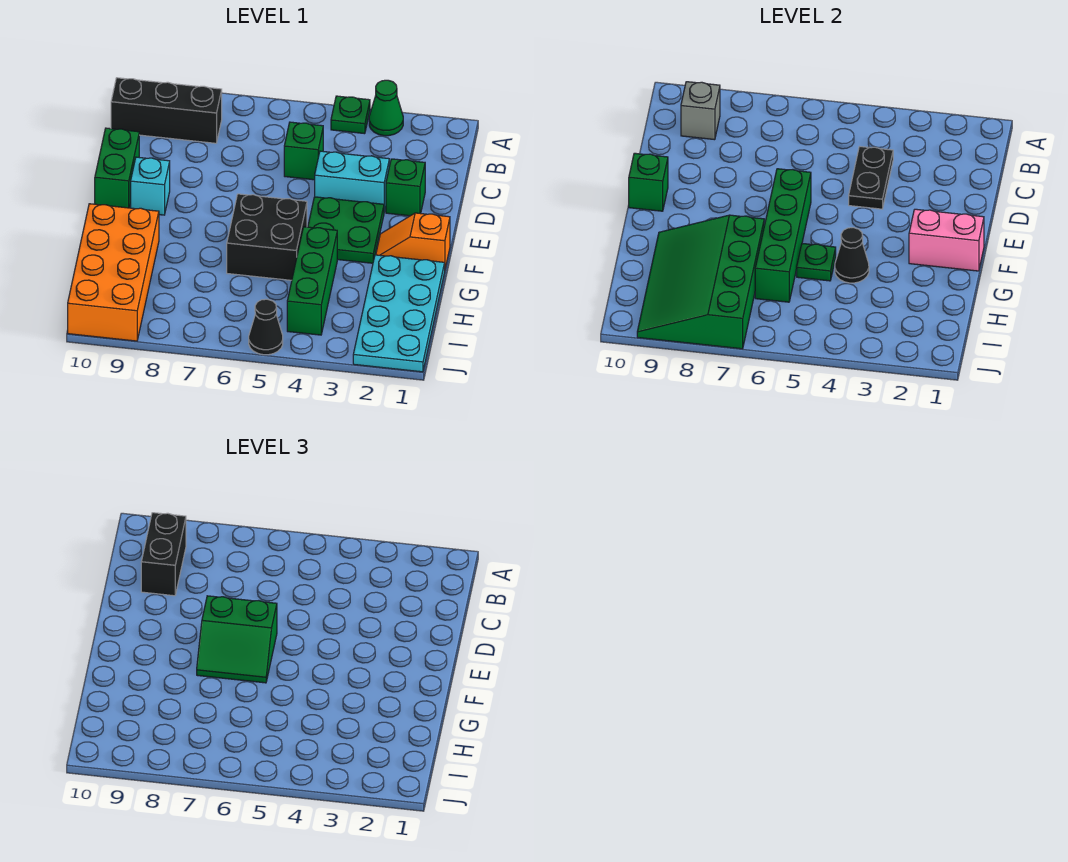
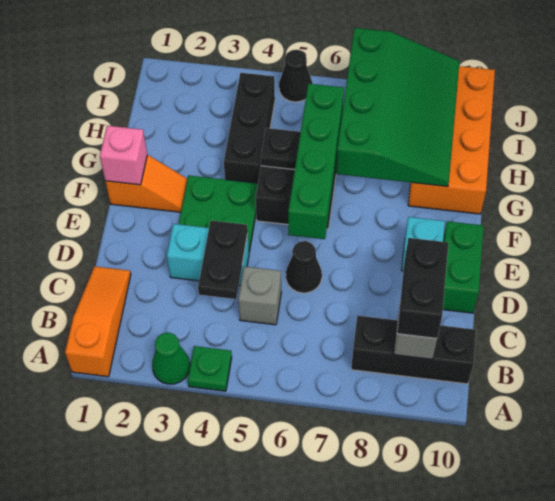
none -> orange slope A1:C1 level 1 top A
green brick C5 level 1 -> grey brick C5 level 1
green brick D2 level 1 -> none
green slope E6:F7 level 3 top E -> none
green brick E10 level 2 -> none
pink brick F1:F2 level 2 -> pink brick F1 level 2
cyan plate G1:J2 level 1 -> none
green brick G4:I4 level 1 -> black brick G4:I4 level 1
black cone G4 level 2 -> black cone D6 level 1
green plate G5 level 2 -> black plate G5 level 2

